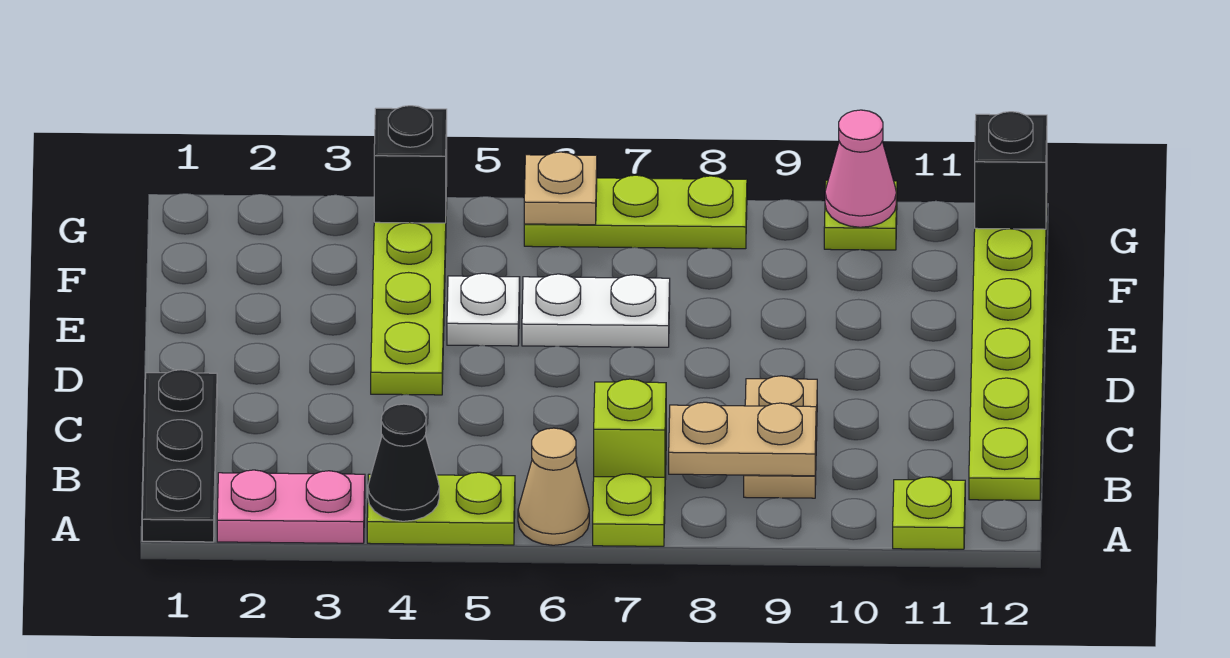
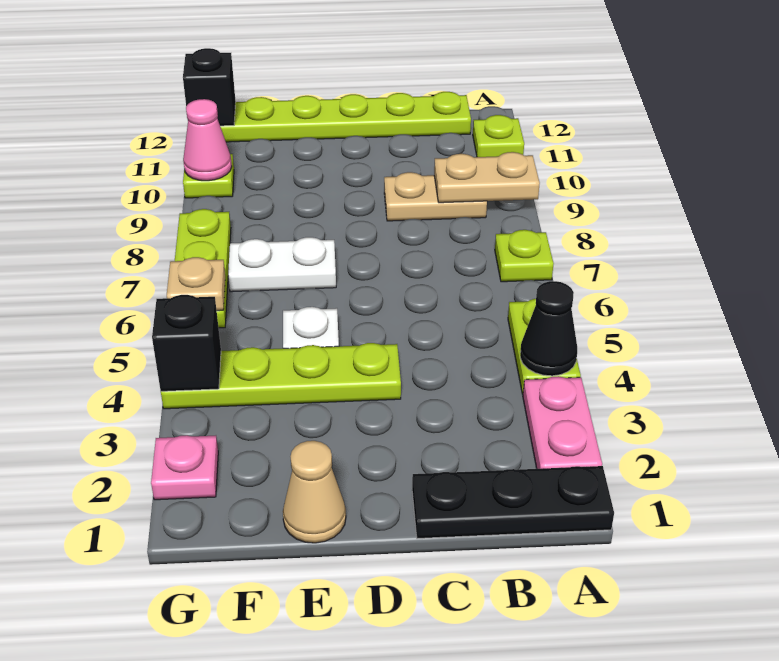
tan cone A6 level 1 -> tan cone E1 level 1
lime brick B7 level 1 -> none
tan plate B8:B9 level 2 -> tan plate A9:B9 level 2
white plate E6:E7 level 1 -> white plate E7:F7 level 1
none -> pink plate G2 level 1

